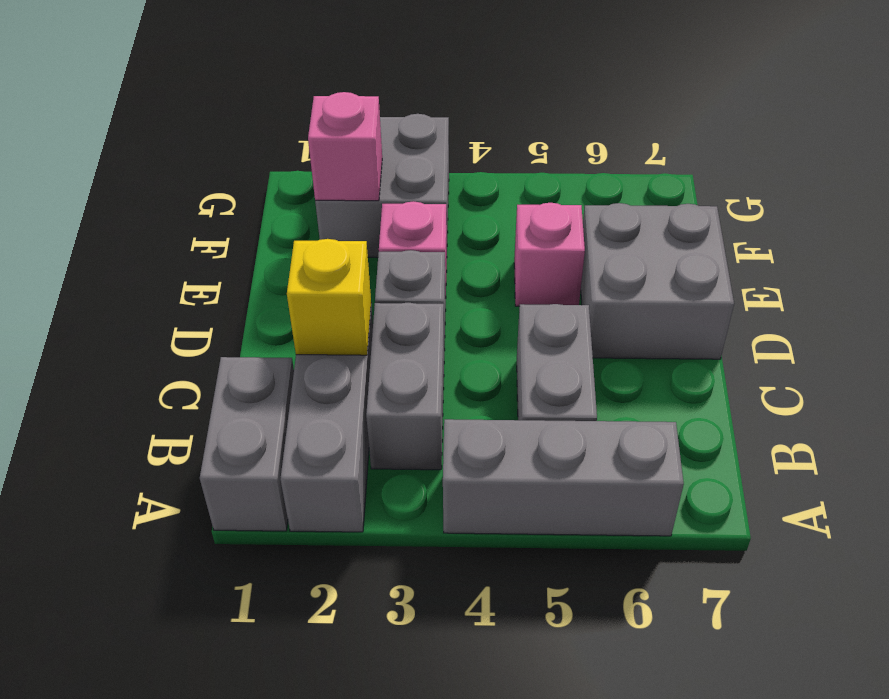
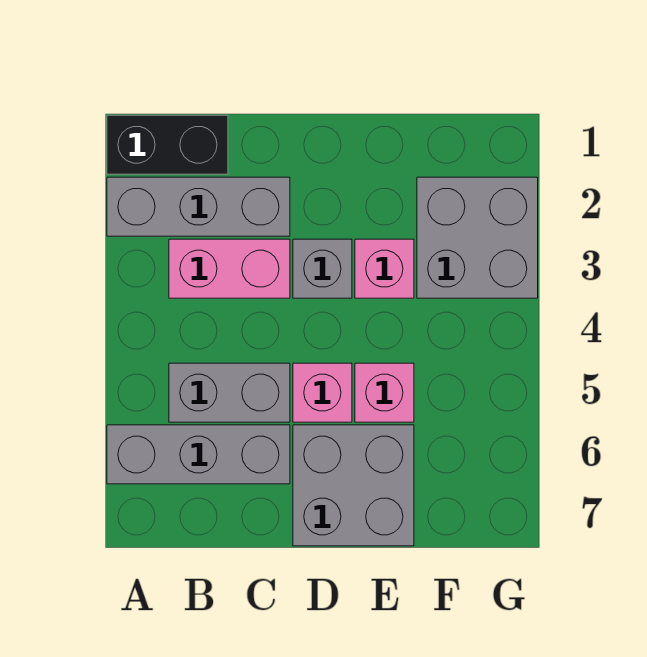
grey brick A1:B1 level 1 -> black brick A1:B1 level 1
grey brick A4:A6 level 1 -> grey brick A6:C6 level 1
grey brick B3:C3 level 1 -> pink brick B3:C3 level 1
yellow brick C2 level 2 -> none
pink brick F2 level 2 -> pink brick D5 level 1

